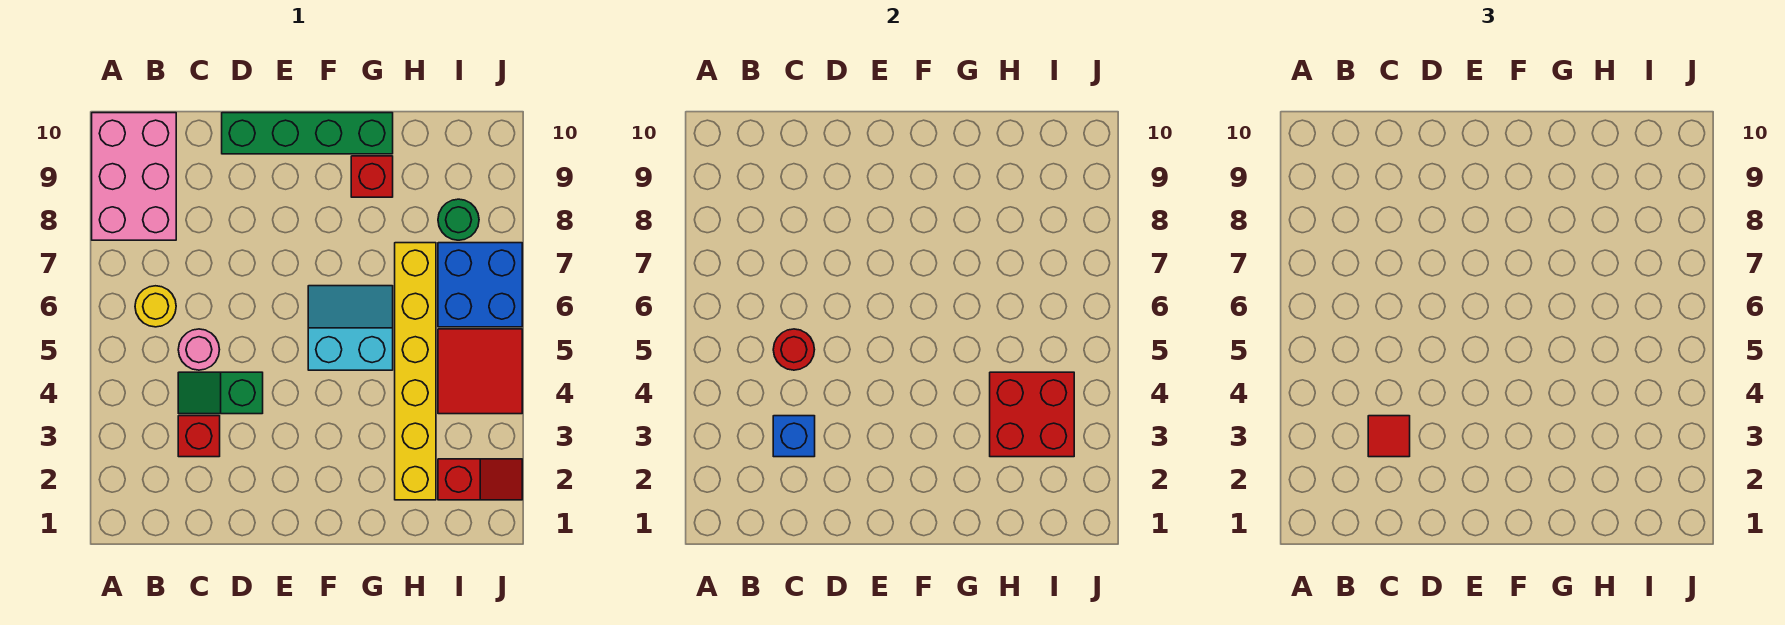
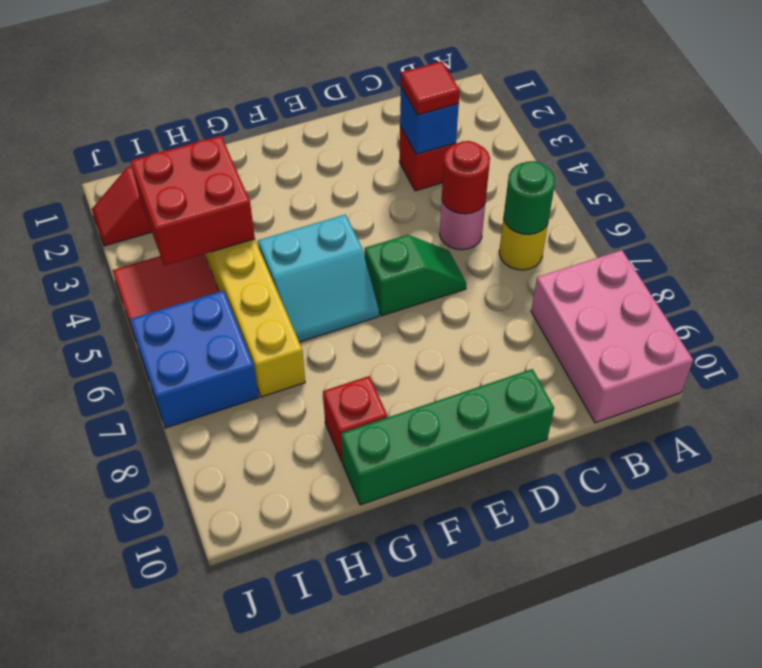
green slope C4:D4 level 1 top D -> green slope D6:E6 level 1 top E
green round brick I8 level 1 -> green round brick B6 level 2

